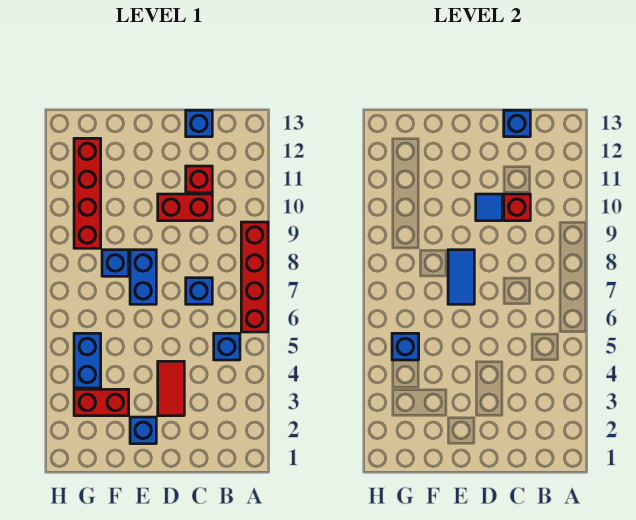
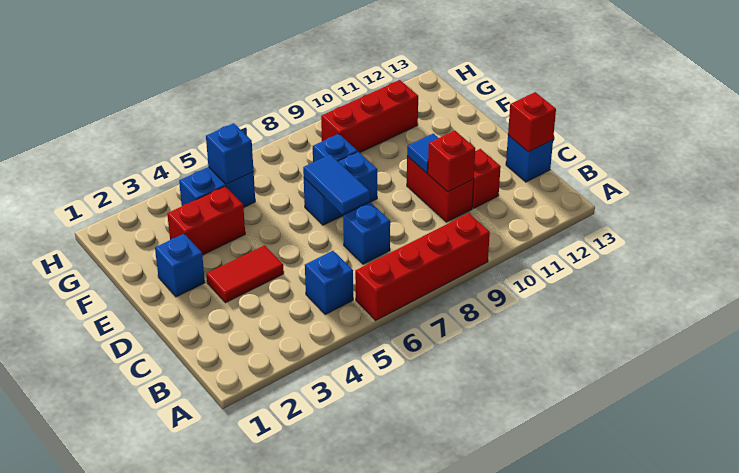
blue brick C13 level 2 -> red brick C13 level 2
blue tile E7:E8 level 2 -> blue tile D7:E7 level 2
red brick F3:G3 level 1 -> red brick F3:F4 level 1
red brick G9:G12 level 1 -> red brick G9:G11 level 1

